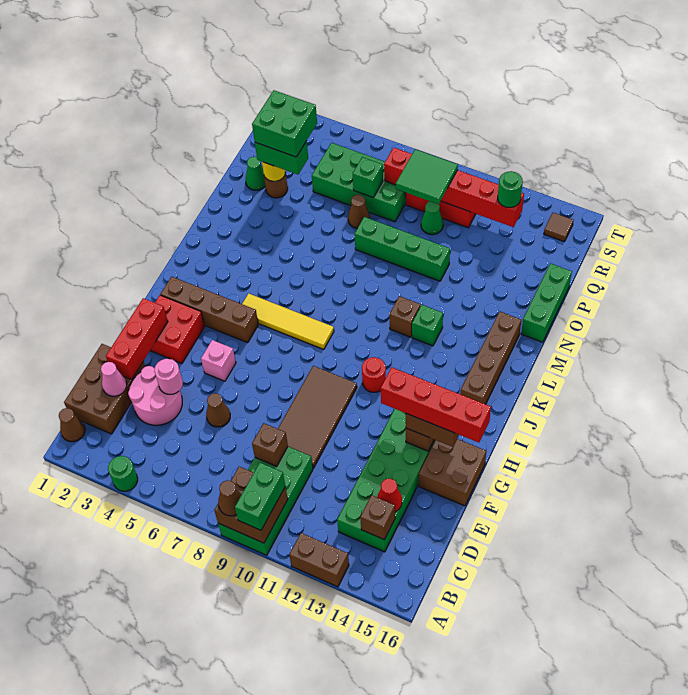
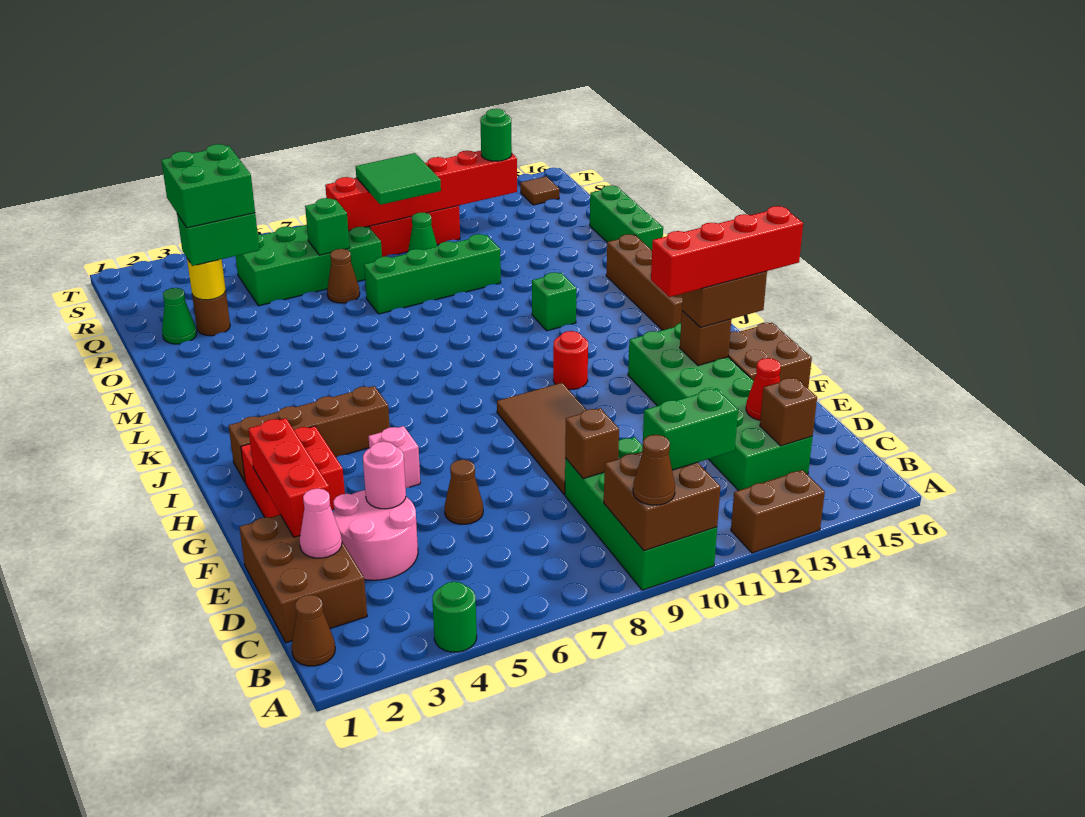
green brick A10:B10 level 3 -> green brick B10:B11 level 3
yellow tile J5:J8 level 1 -> none
brown brick L11 level 1 -> none

